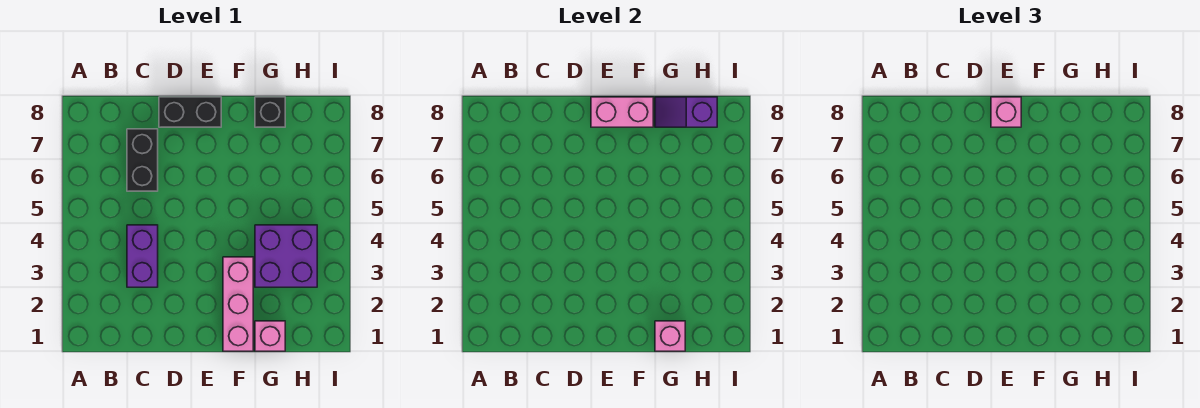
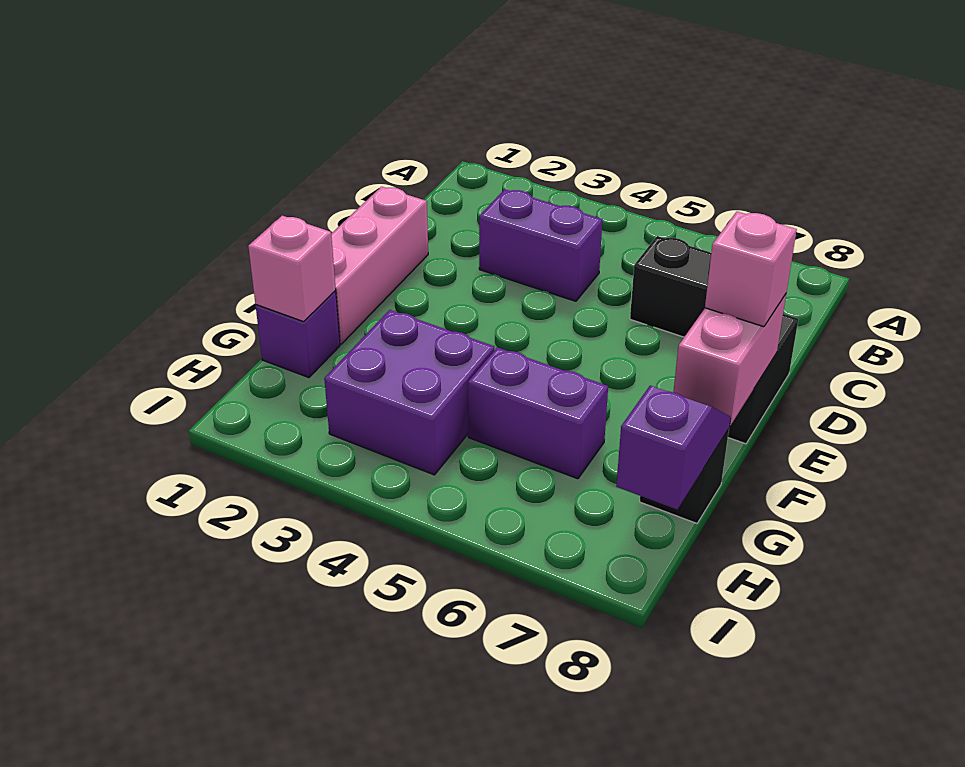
pink brick F1:F3 level 1 -> pink brick D1:F1 level 1
pink brick G1 level 1 -> purple brick G1 level 1
none -> purple brick G5:G6 level 1

